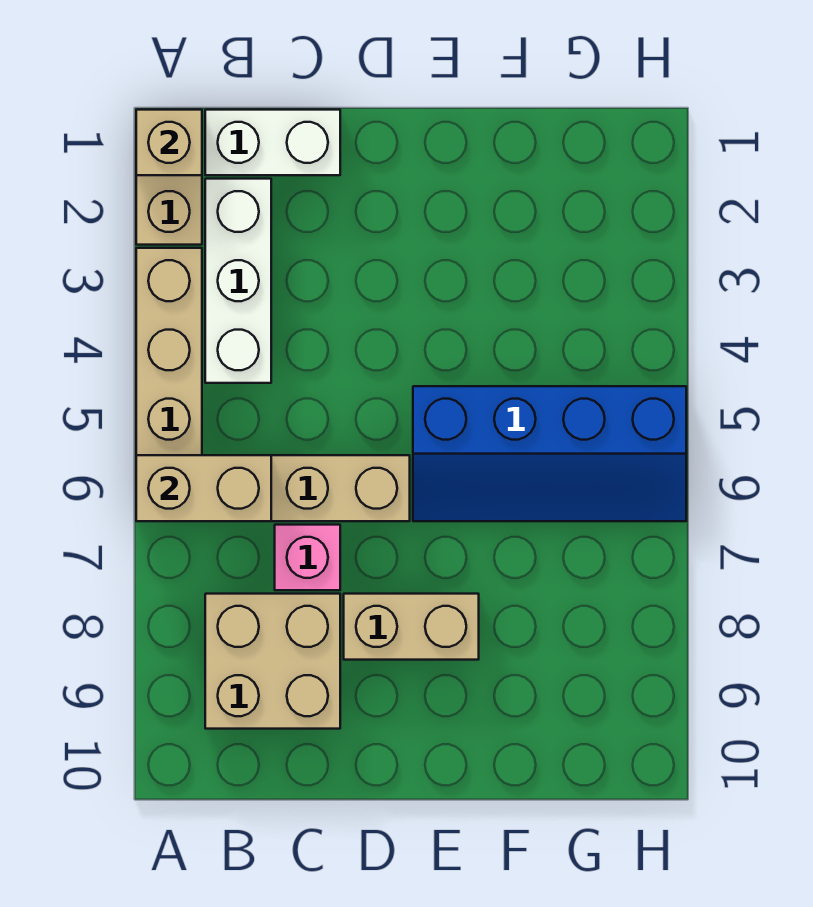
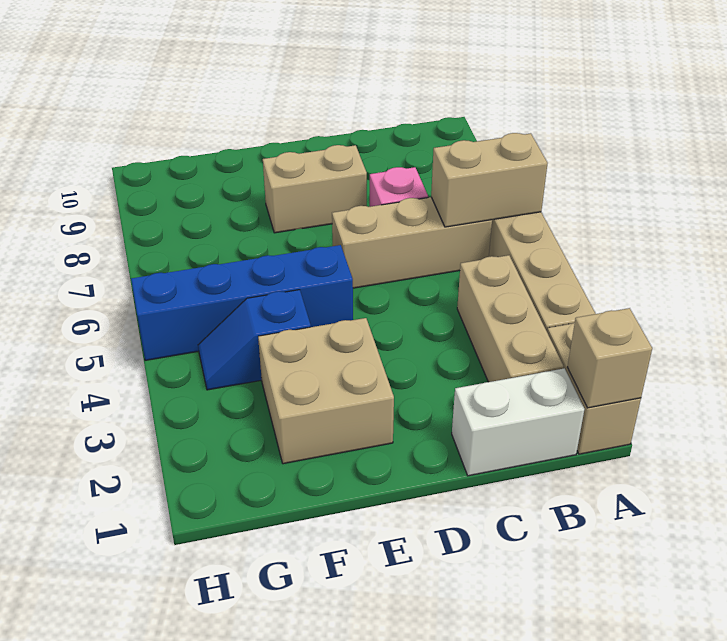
white brick B2:B4 level 1 -> tan brick B2:B4 level 1
tan brick B8:C9 level 1 -> tan brick E2:F3 level 1
none -> blue slope F4:G4 level 1 top F

